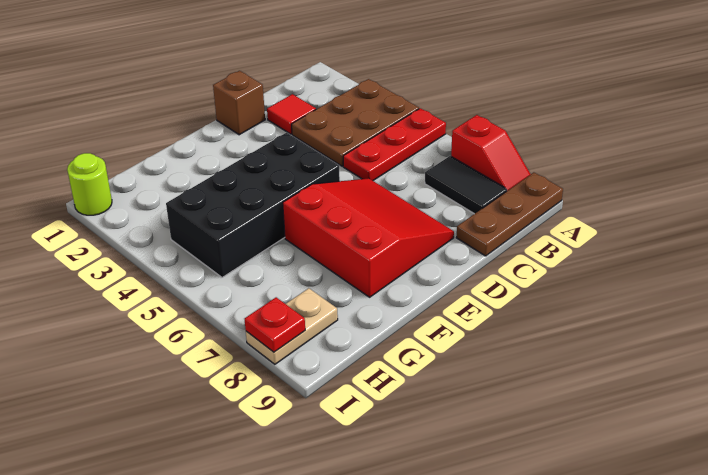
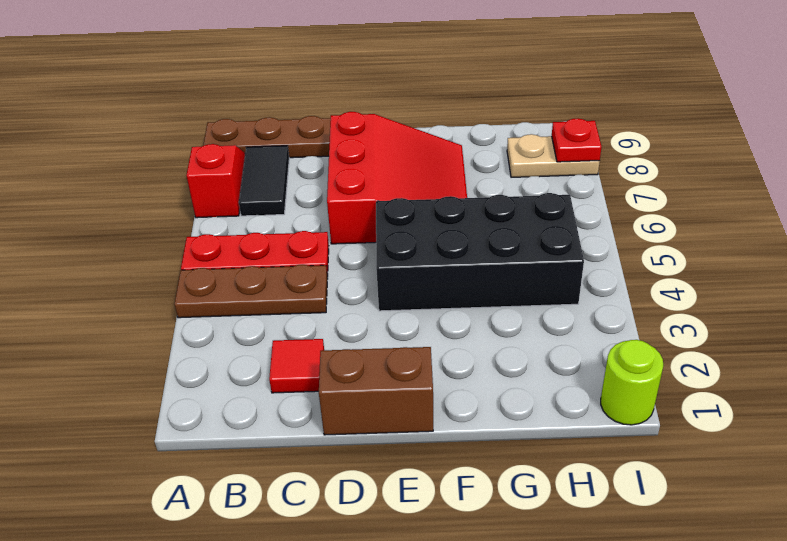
brown plate A3:C4 level 1 -> brown plate A4:C4 level 1
brown brick D1 level 1 -> brown brick D1:E1 level 1
red slope D6:F8 level 1 top F -> red slope D6:F8 level 1 top D

